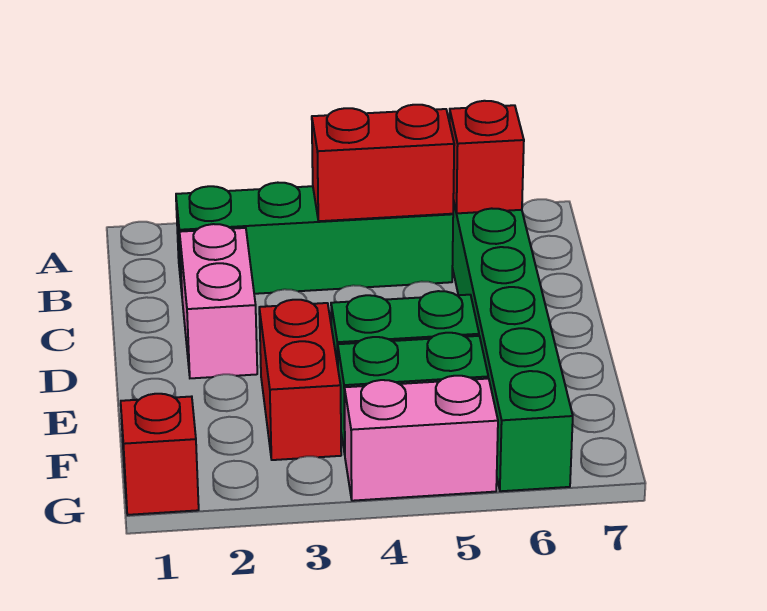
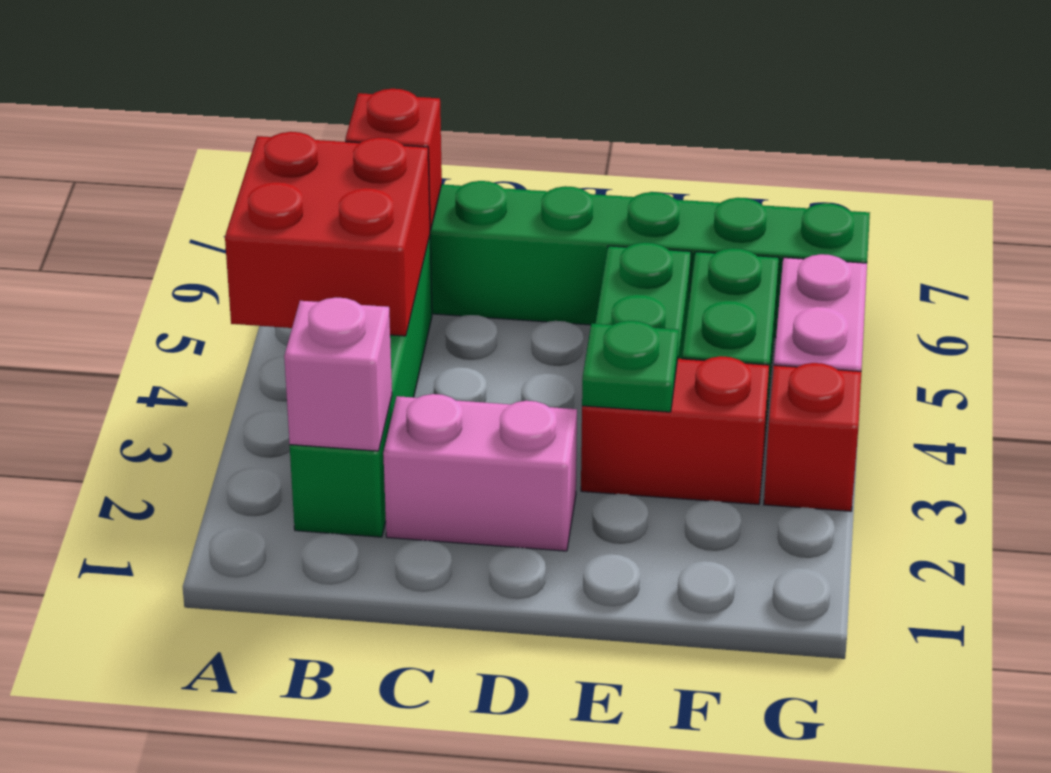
none -> pink brick B2 level 2
red brick B4:B5 level 2 -> red brick A4:B5 level 2
none -> green plate E3 level 2
red brick G1 level 1 -> red brick G3 level 1

